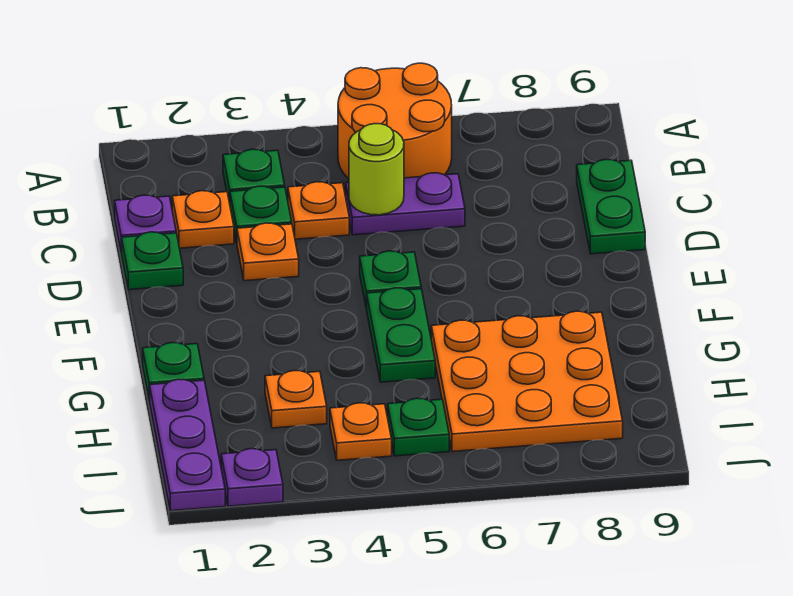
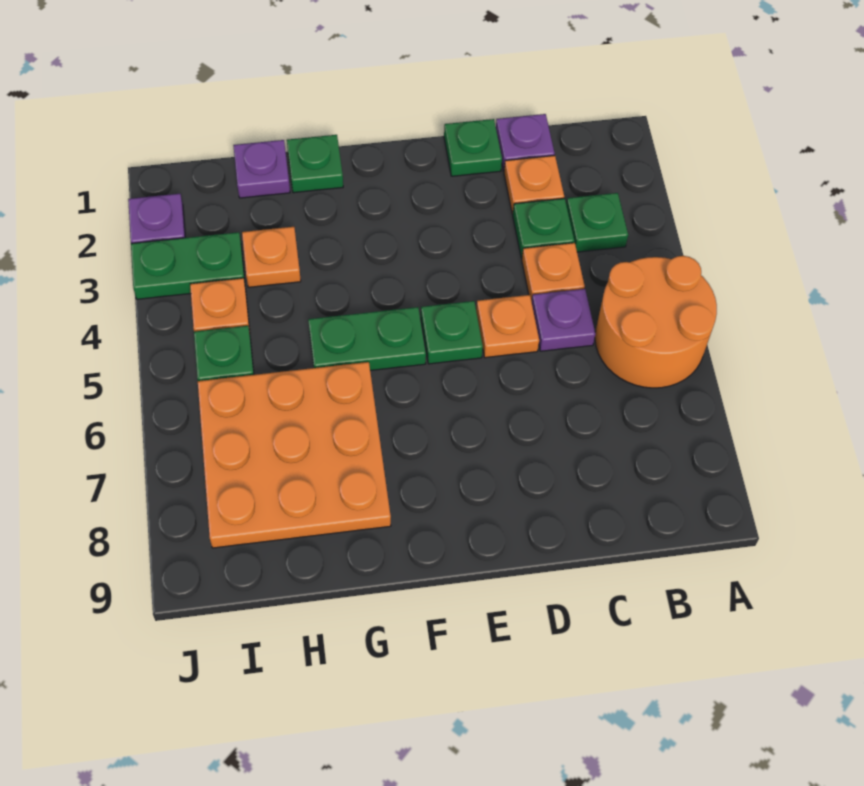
purple plate C5:C6 level 1 -> purple plate C5 level 1
lime round brick C5 level 2 -> none
green plate C9:D9 level 1 -> green plate I3:J3 level 1
orange plate D3 level 1 -> orange plate D5 level 1
purple plate H1:J1 level 1 -> purple plate H1 level 1

